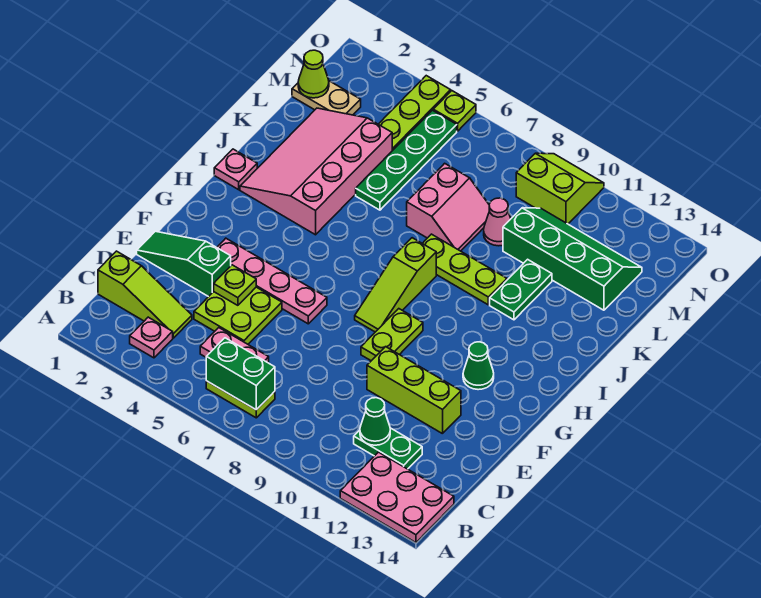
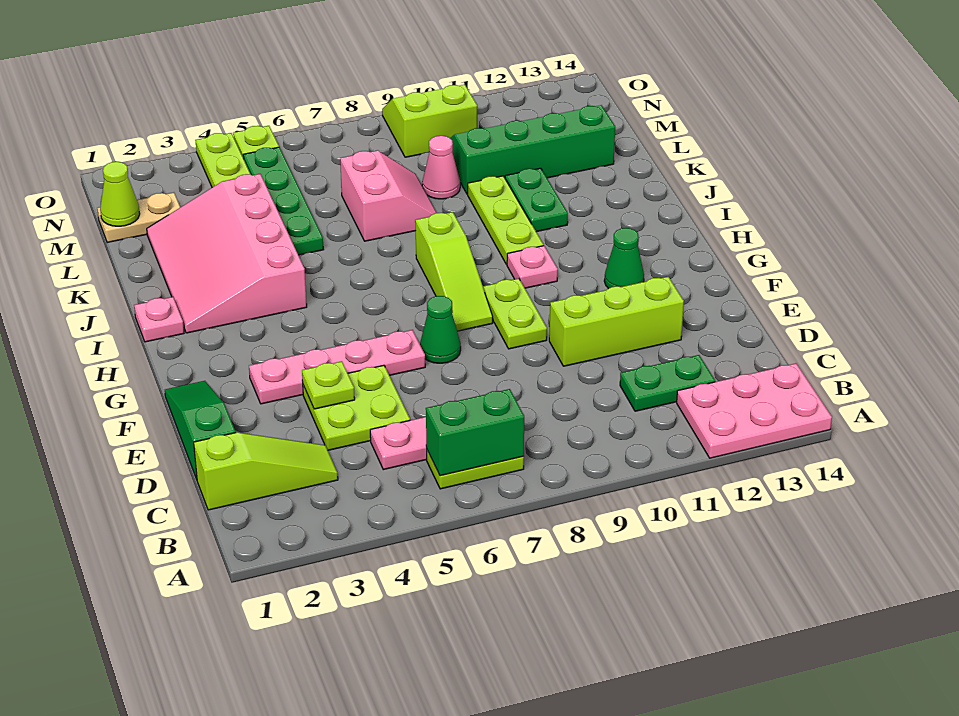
pink plate B3 level 1 -> pink plate H10 level 1
green cone C11 level 2 -> green cone F7 level 1
green slope E1:E3 level 1 top 3 -> green slope D1:F1 level 1 top D
lime plate J8:J10 level 1 -> lime plate I10:K10 level 1

